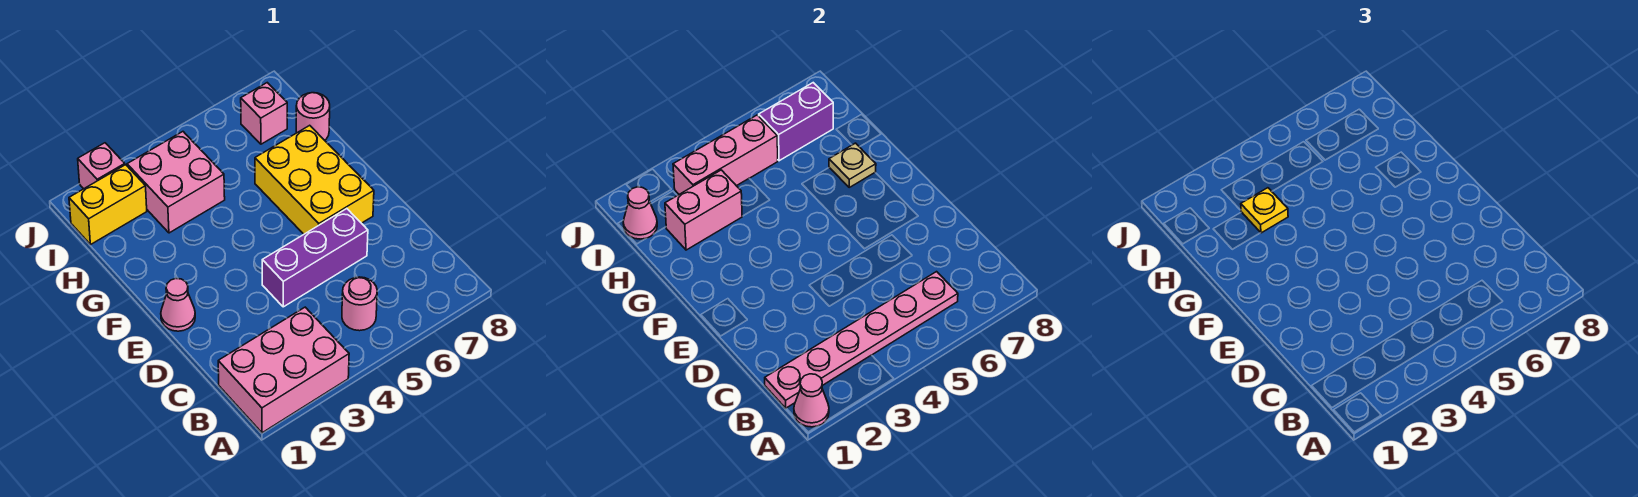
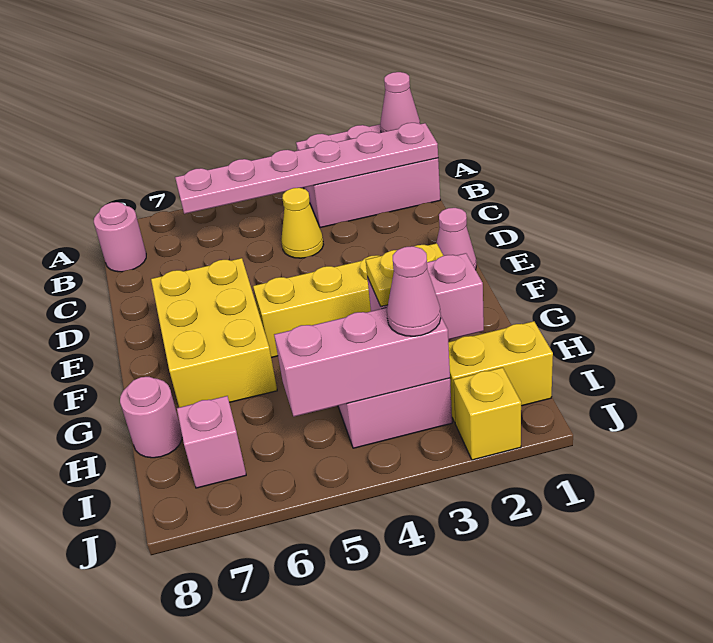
pink round brick B5 level 1 -> pink round brick B8 level 1
none -> yellow cone C4 level 1
purple brick D4:D6 level 1 -> none
none -> yellow brick F2:F5 level 1
tan plate G7 level 2 -> none
pink cone I1 level 2 -> pink cone I3 level 3
purple brick I6:I7 level 2 -> none
pink brick J2 level 1 -> yellow brick J2 level 1

